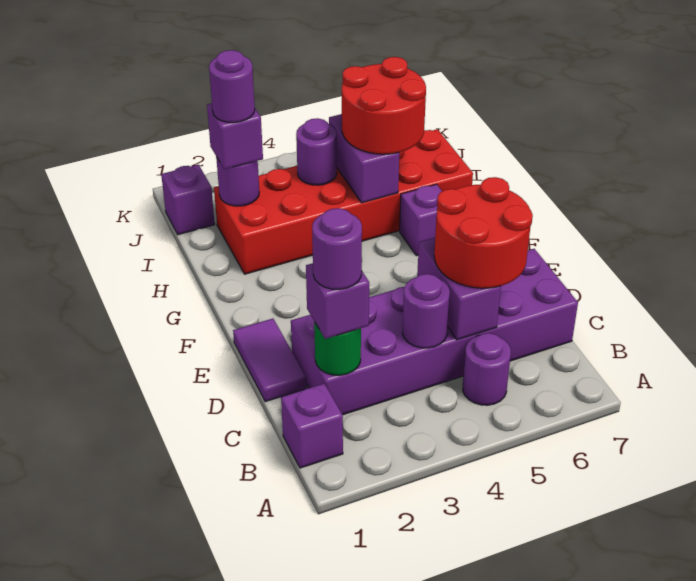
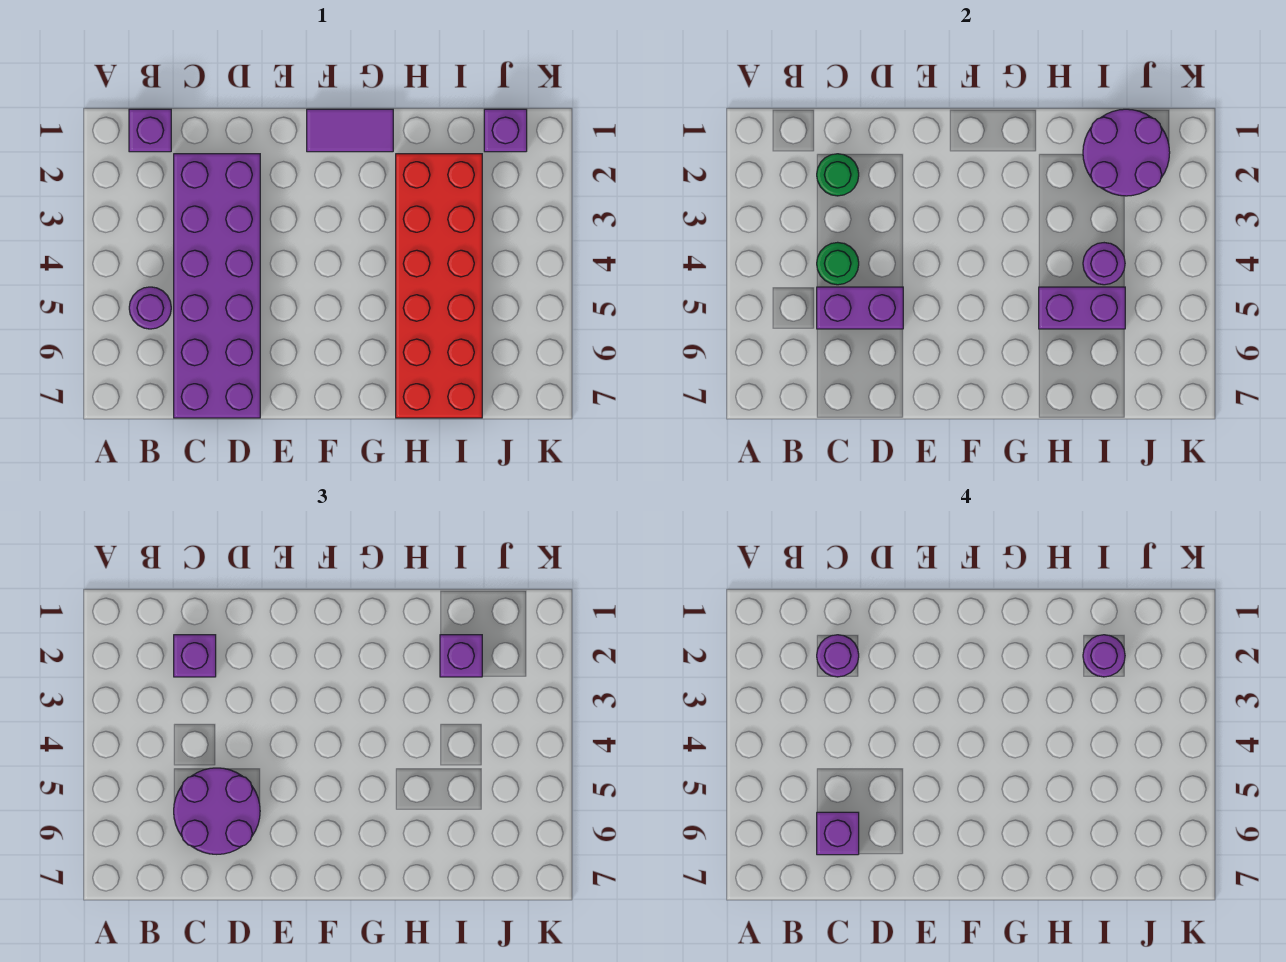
purple round brick C4 level 2 -> green round brick C4 level 2
red round brick C5:D6 level 3 -> purple round brick C5:D6 level 3
purple tile D1:E1 level 1 -> purple tile F1:G1 level 1
purple brick G6 level 1 -> purple brick C6 level 4
red round brick H5:I6 level 3 -> none
purple round brick I2 level 2 -> purple round brick I1:J2 level 2

